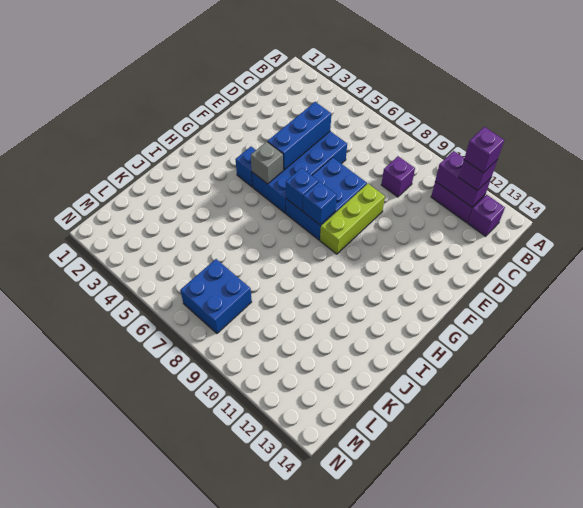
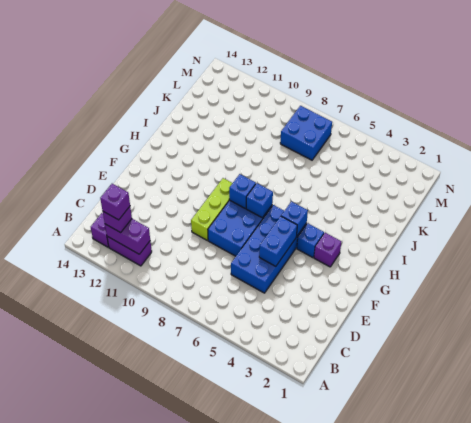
purple brick C9 level 1 -> purple brick G3 level 1
blue brick D5:F5 level 2 -> blue brick E5:F5 level 2
grey brick G5 level 2 -> blue brick G5 level 2

